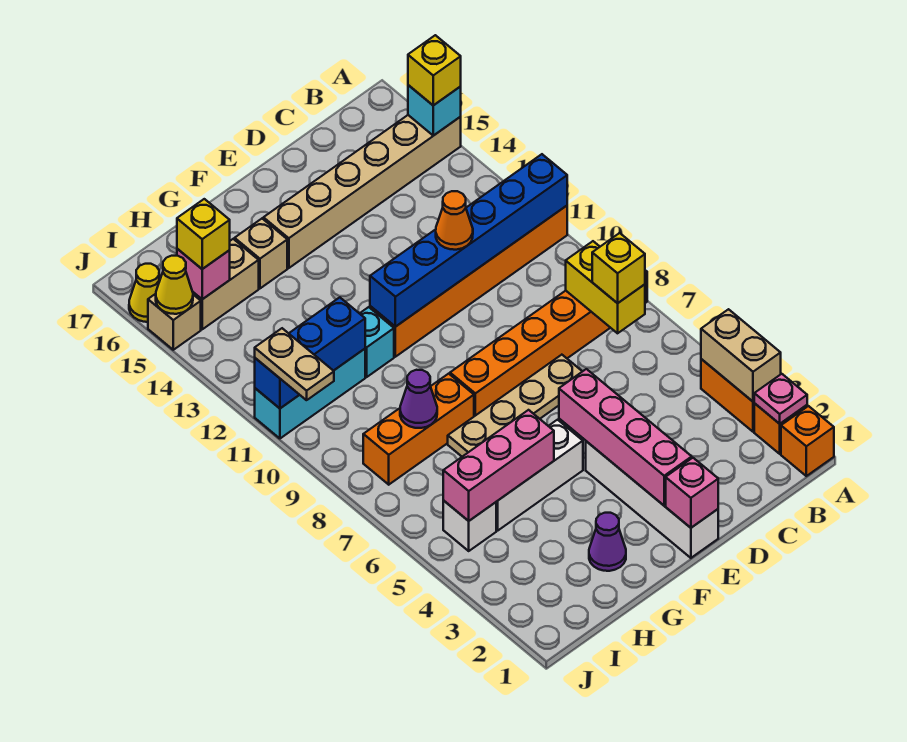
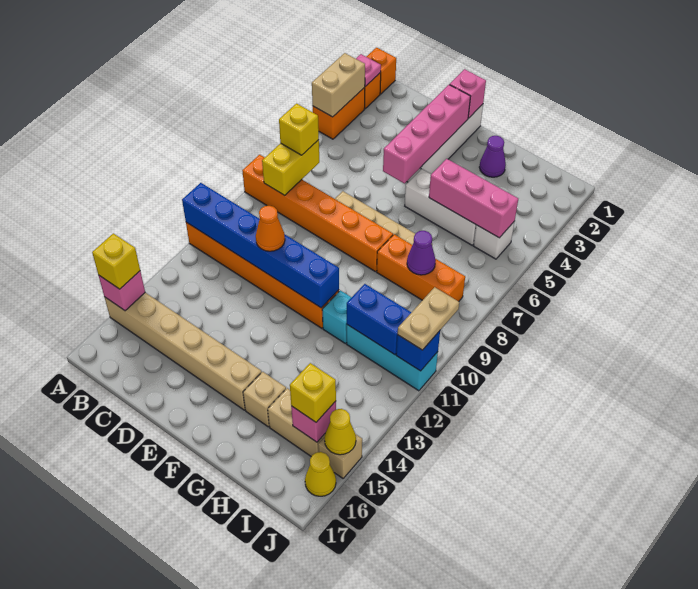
cyan brick A15 level 2 -> pink brick A15 level 2

